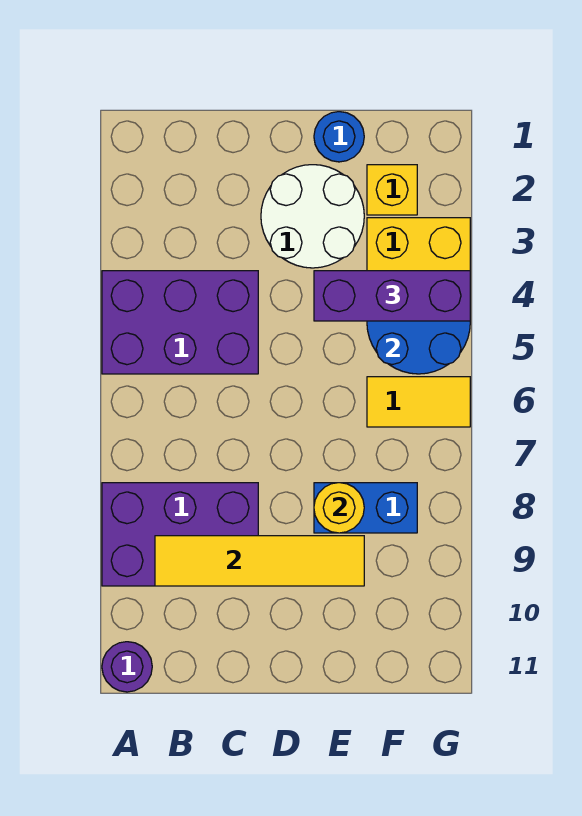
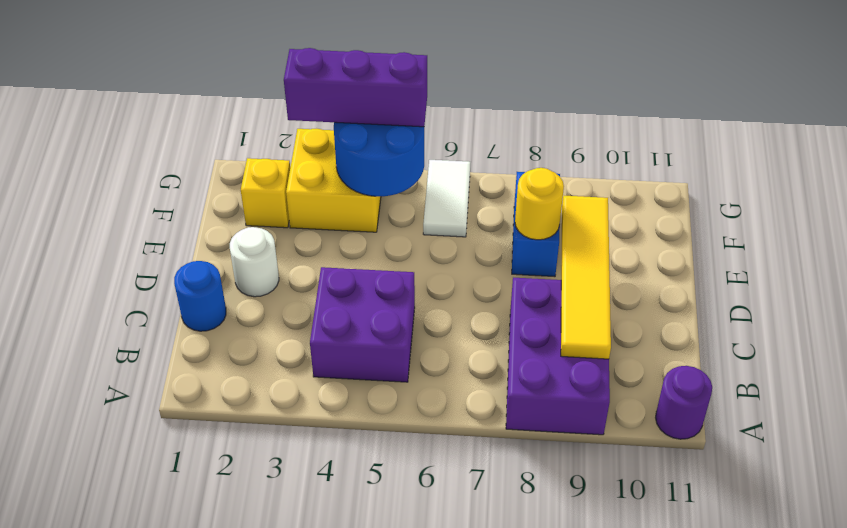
purple brick A4:C5 level 1 -> purple brick B4:C5 level 1
white round brick D2:E3 level 1 -> white round brick D2 level 1
blue round brick E1 level 1 -> blue round brick C1 level 1
purple brick E4:G4 level 3 -> purple brick G3:G5 level 3
yellow tile F6:G6 level 1 -> white tile F6:G6 level 1

